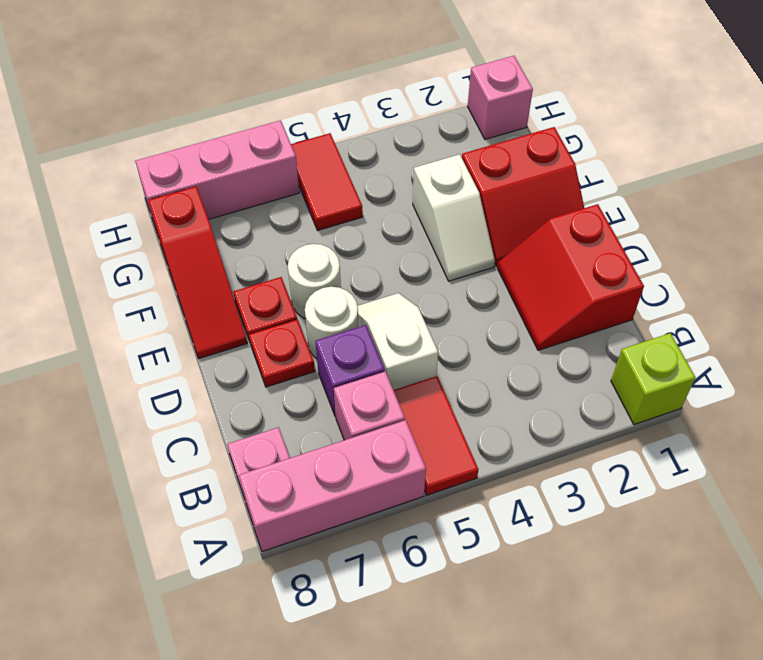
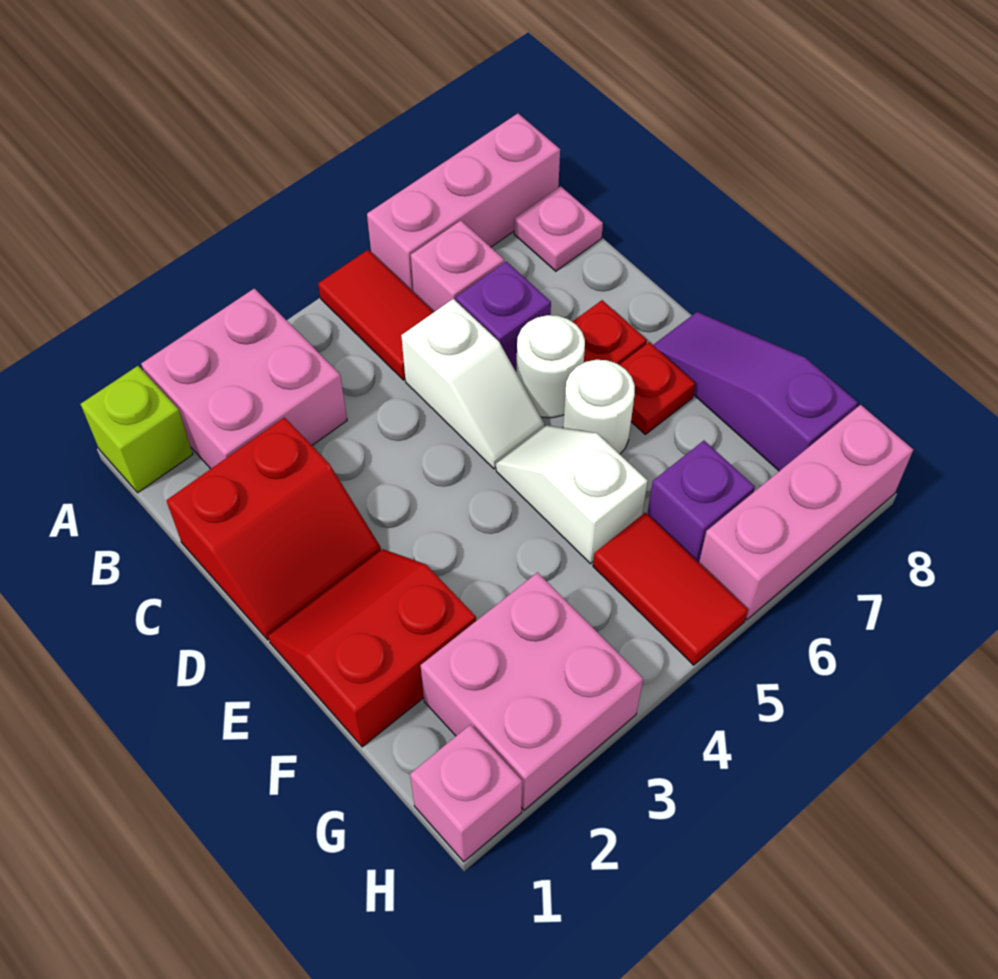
none -> pink brick A2:B3 level 1
red slope C1:D2 level 1 top 1 -> red slope C1:D2 level 1 top C
white slope E3:F3 level 1 top F -> white slope E5:F5 level 1 top F
red slope E8:G8 level 1 top G -> purple slope E8:G8 level 1 top G
none -> pink brick G2:H3 level 1
none -> purple brick G6 level 1

